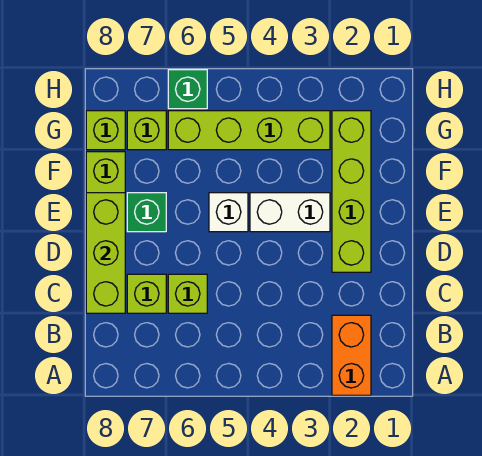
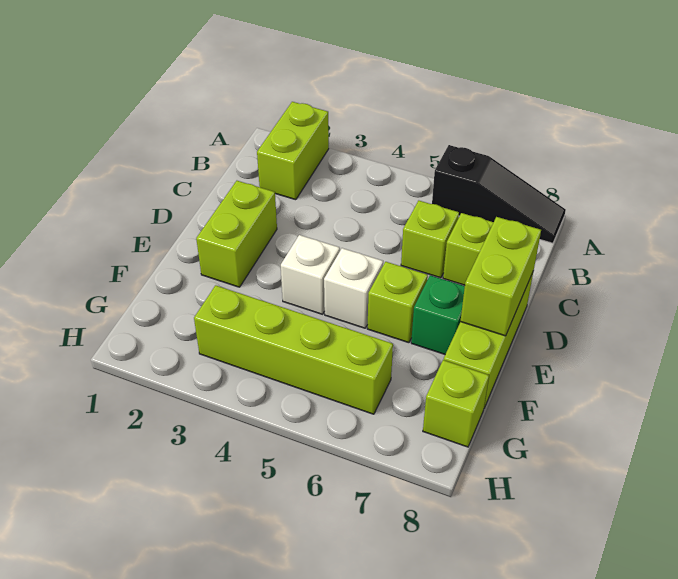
orange brick A2:B2 level 1 -> lime brick A2:B2 level 1
none -> black slope A6:A8 level 1 top 6
lime brick C8:E8 level 2 -> lime brick D8:E8 level 2
lime brick D2:G2 level 1 -> lime brick D2:E2 level 1
white brick E3:E4 level 1 -> white brick E4 level 1
lime brick G7 level 1 -> lime brick E6 level 1
green brick H6 level 1 -> none

